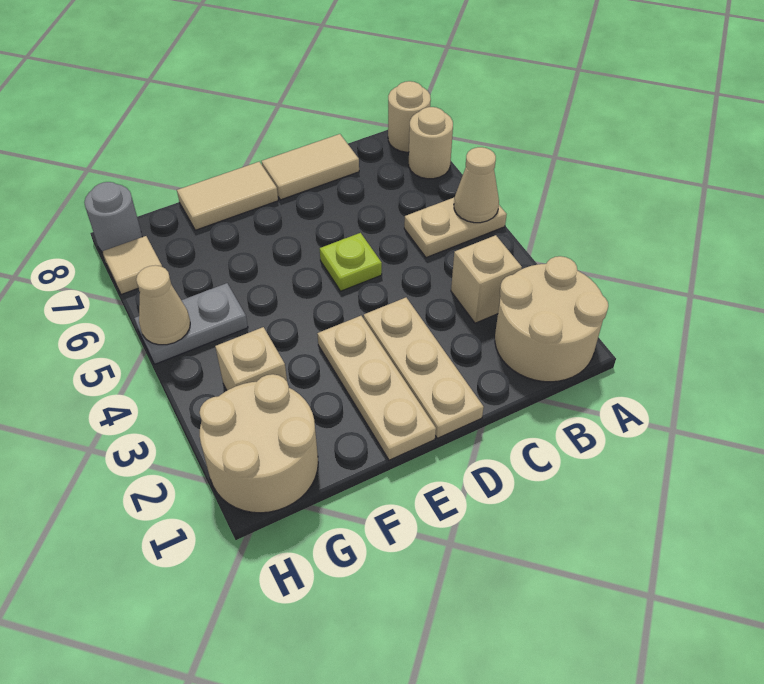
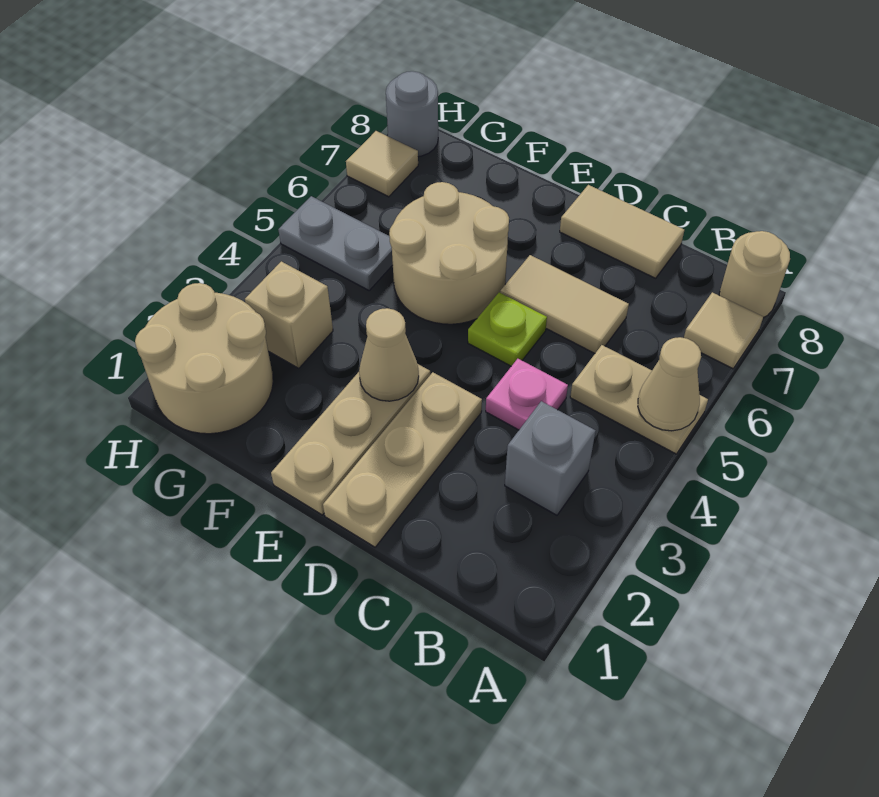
tan round brick A1:B2 level 1 -> tan round brick E5:F6 level 1
tan round brick A7 level 1 -> tan tile A7 level 1
tan brick B3 level 1 -> grey brick B3 level 1
none -> pink plate C4 level 1
tan tile E8:F8 level 1 -> tan tile C6:D6 level 1
tan cone H5 level 2 -> tan cone E3 level 2

